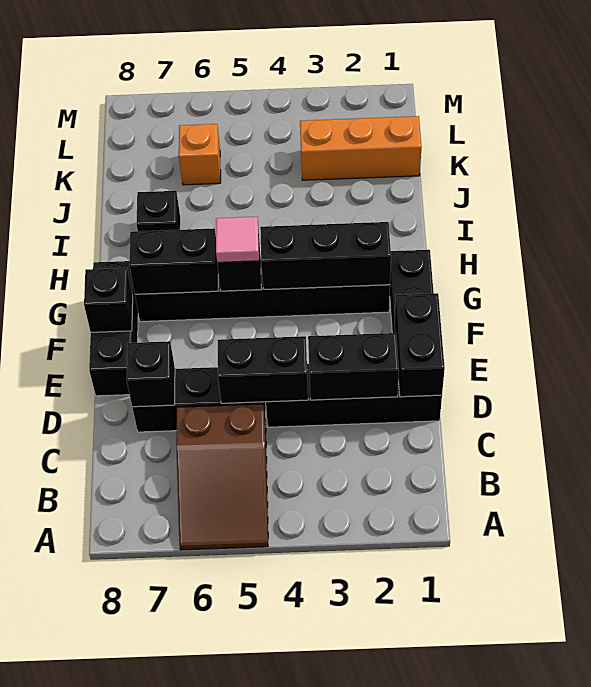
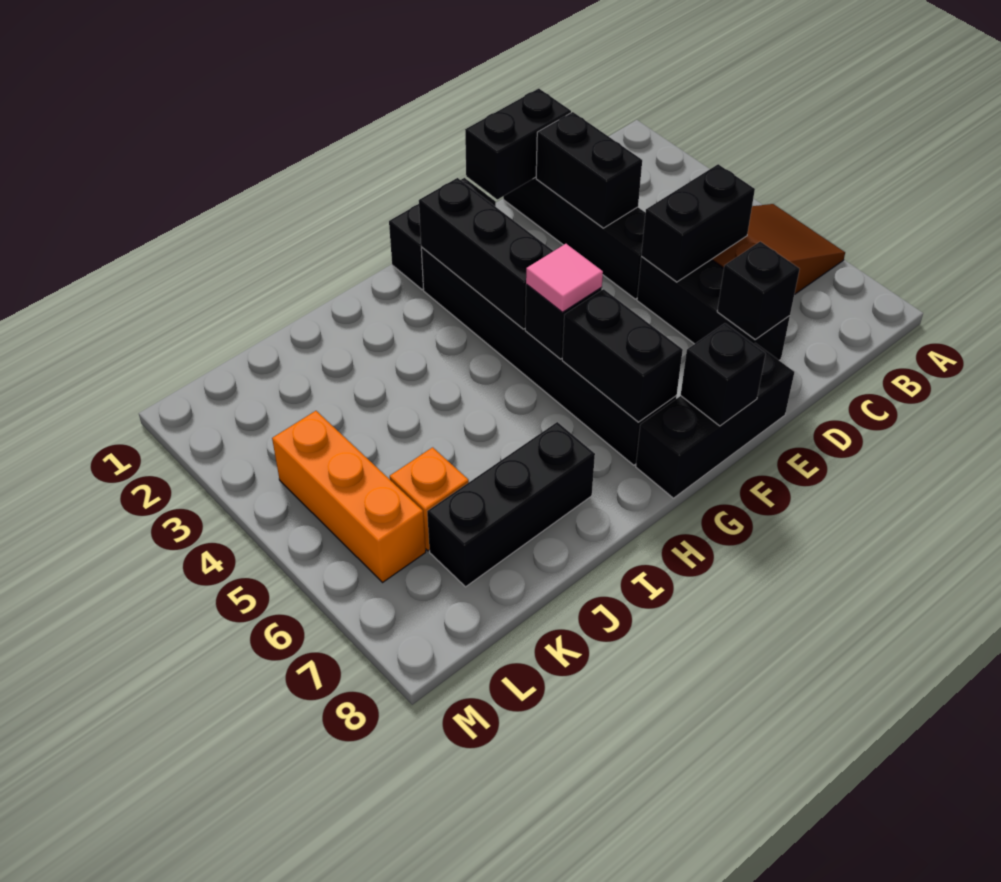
black brick D4:D5 level 2 -> black brick C5:D5 level 2
black brick I7 level 1 -> black brick I7:K7 level 1
orange brick K1:K3 level 1 -> orange brick L4:L6 level 1

